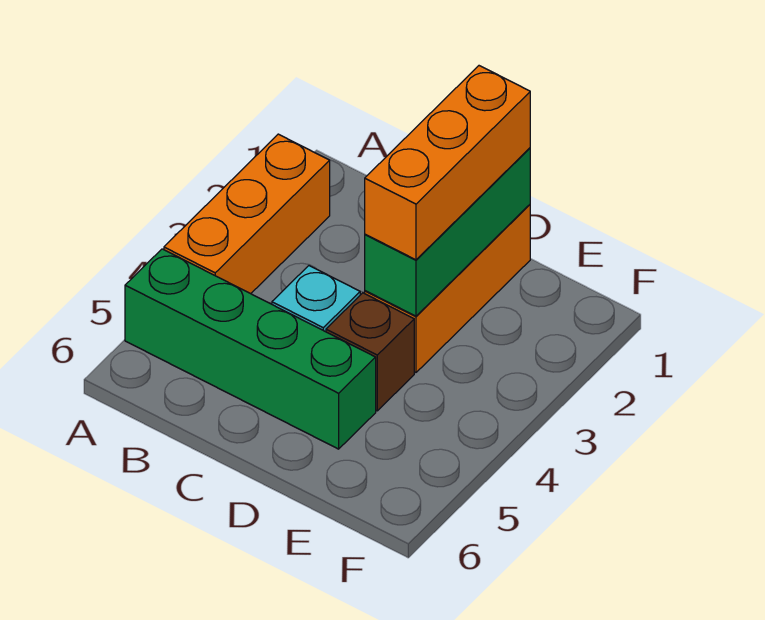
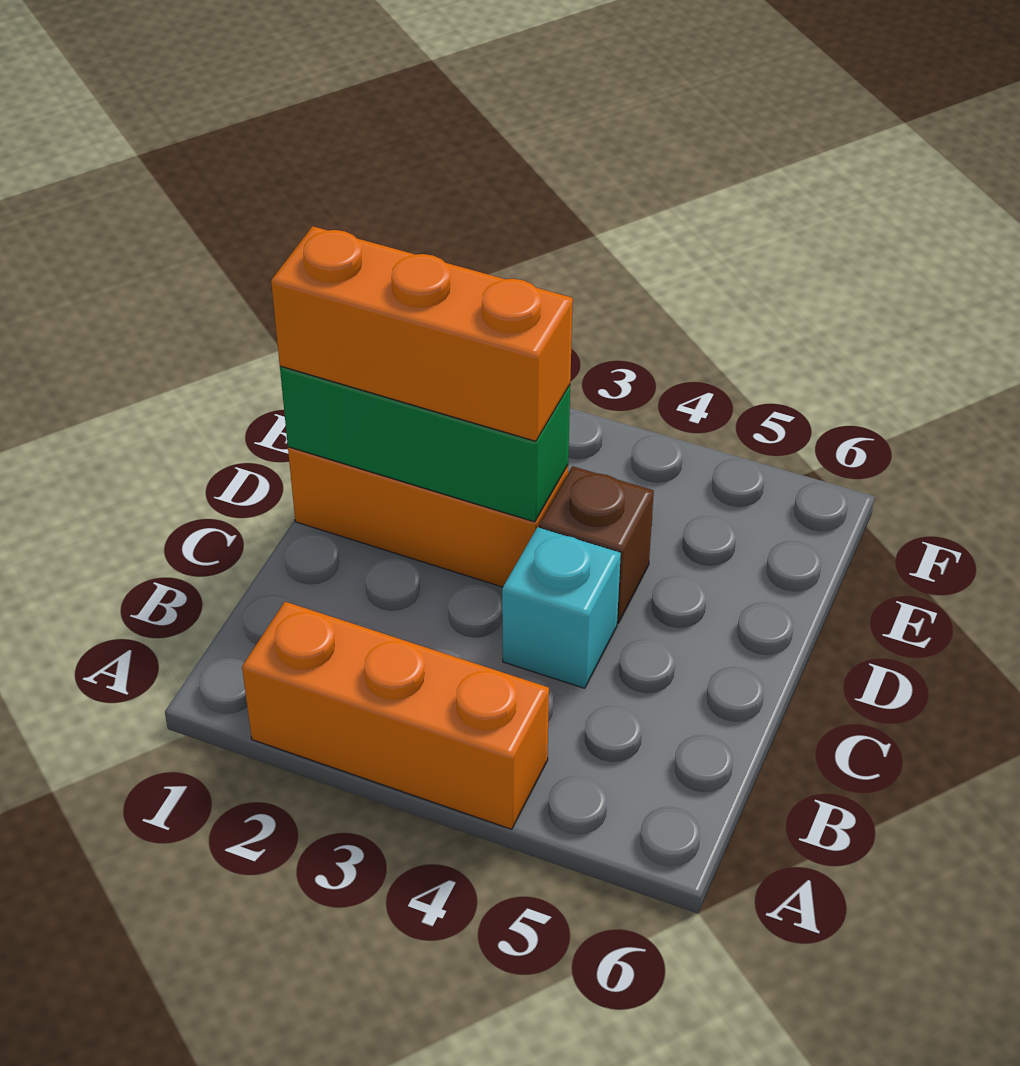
green brick A5:D5 level 1 -> none

